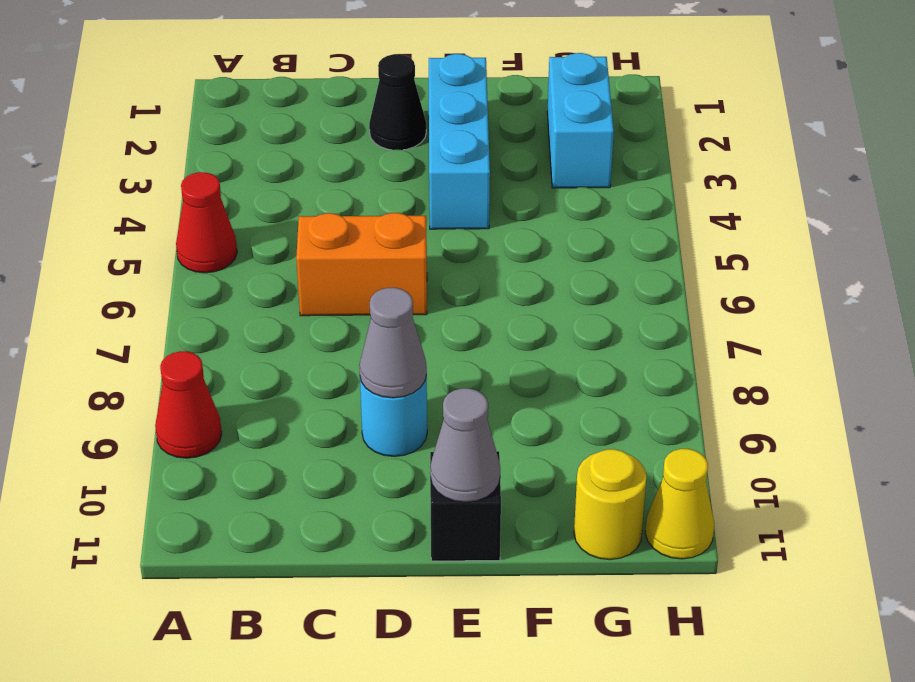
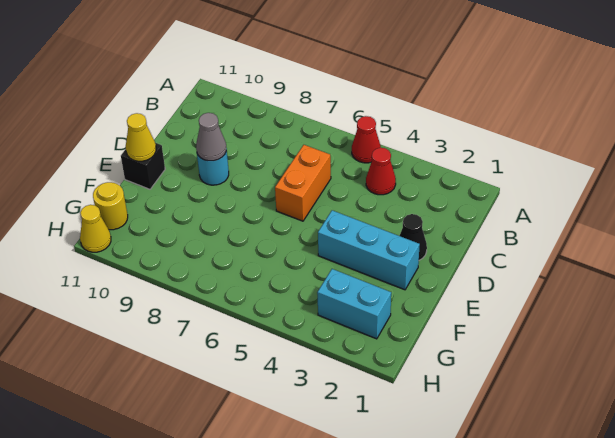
red cone A9 level 1 -> red cone B4 level 1
grey cone E11 level 2 -> yellow cone E11 level 2

